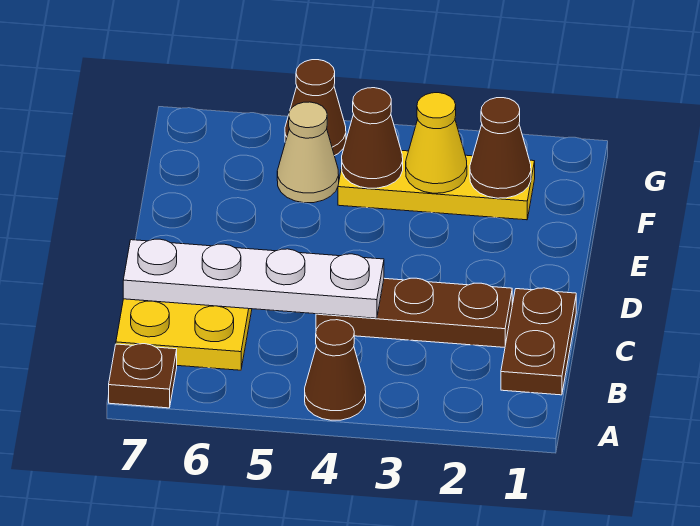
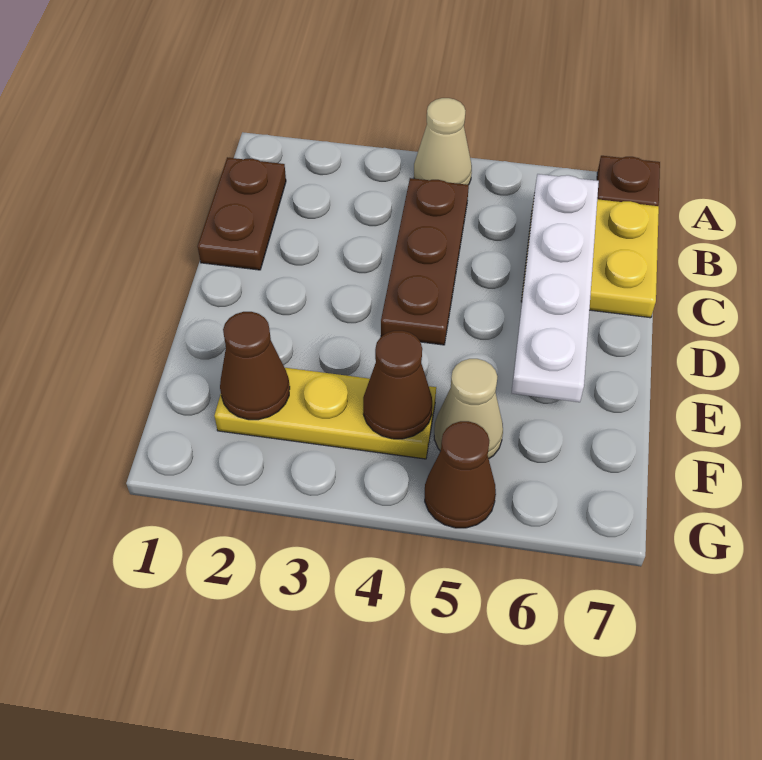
brown cone A4 level 1 -> tan cone A4 level 1
brown plate C2:C4 level 1 -> brown plate B4:D4 level 1
white plate C4:C7 level 2 -> white plate B6:E6 level 2
yellow cone F3 level 2 -> none

